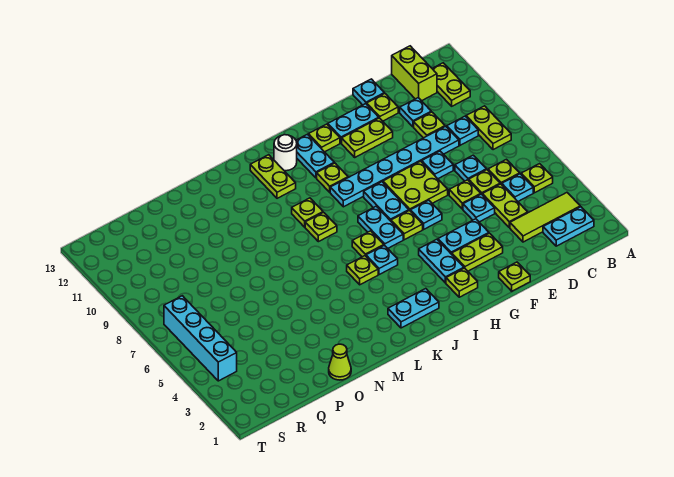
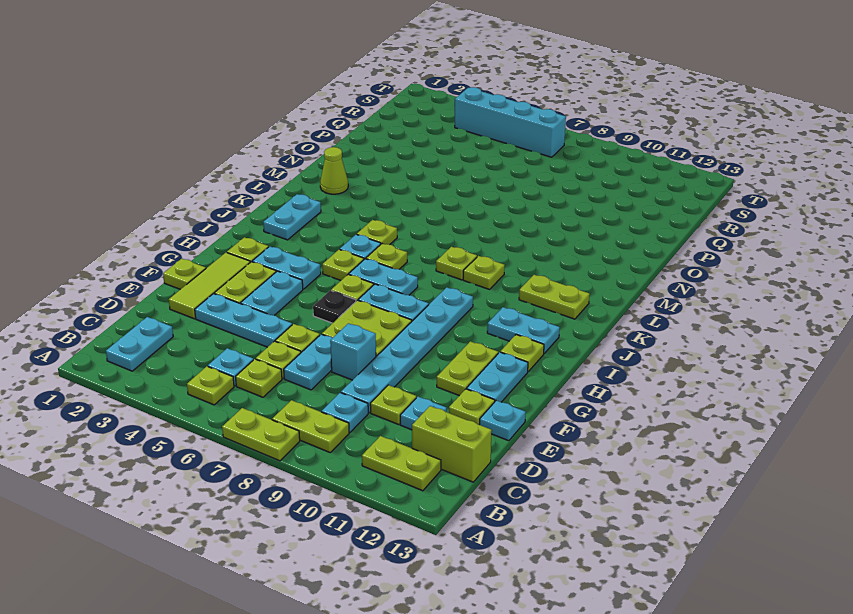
lime tile B3:D3 level 1 -> lime tile E2:G2 level 1
lime plate D4:D5 level 1 -> lime plate A7:A8 level 1
cyan plate D7 level 1 -> cyan plate D7:E7 level 1
cyan plate E5 level 1 -> cyan plate E3:E5 level 1
cyan plate E8 level 1 -> cyan brick E8 level 1
cyan plate G6 level 1 -> black plate G6 level 1
lime plate I10 level 1 -> lime plate I5 level 1
white round brick J12 level 1 -> none
lime cone O1 level 1 -> lime cone M2 level 1

